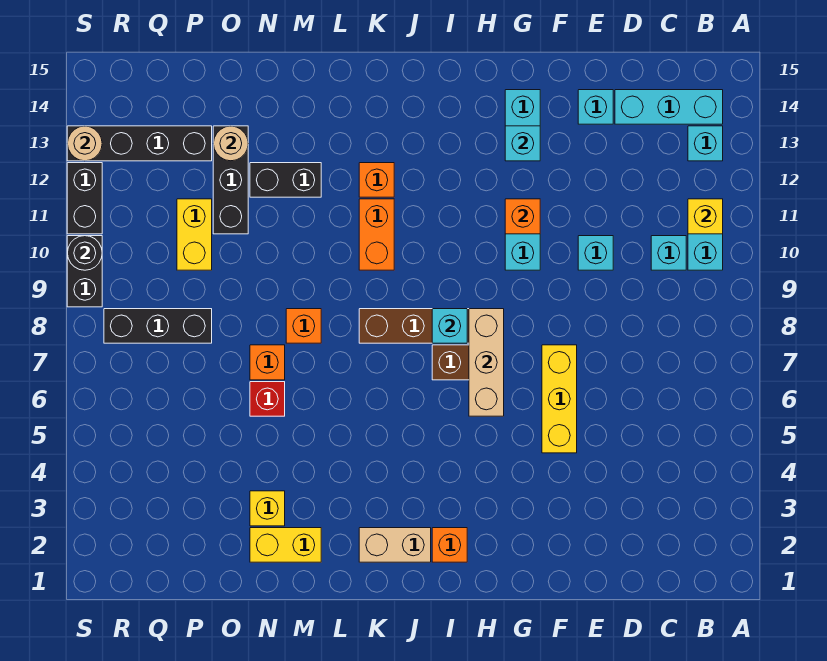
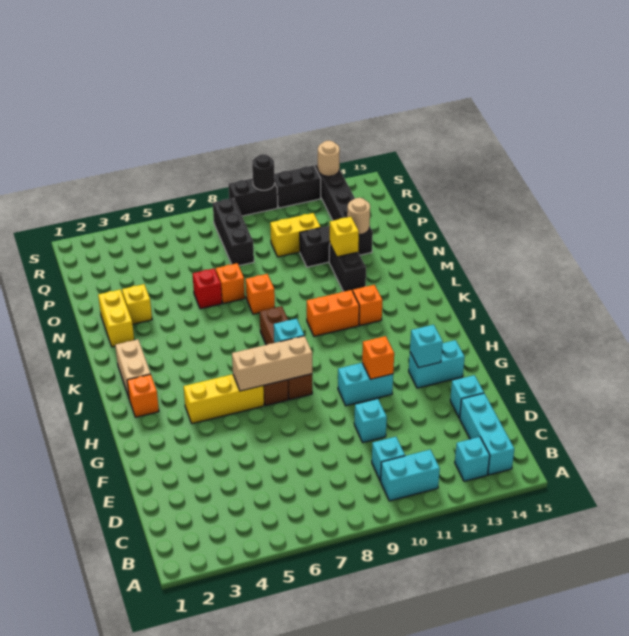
yellow brick B11 level 2 -> yellow brick N12 level 2
yellow brick F5:F7 level 1 -> yellow brick H4:H6 level 1

